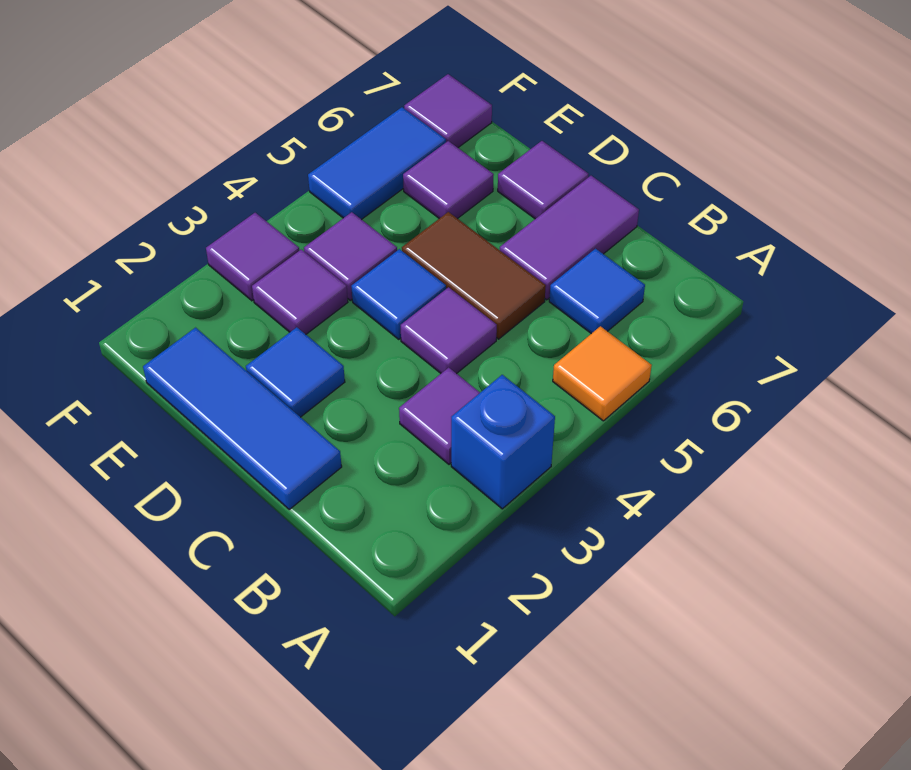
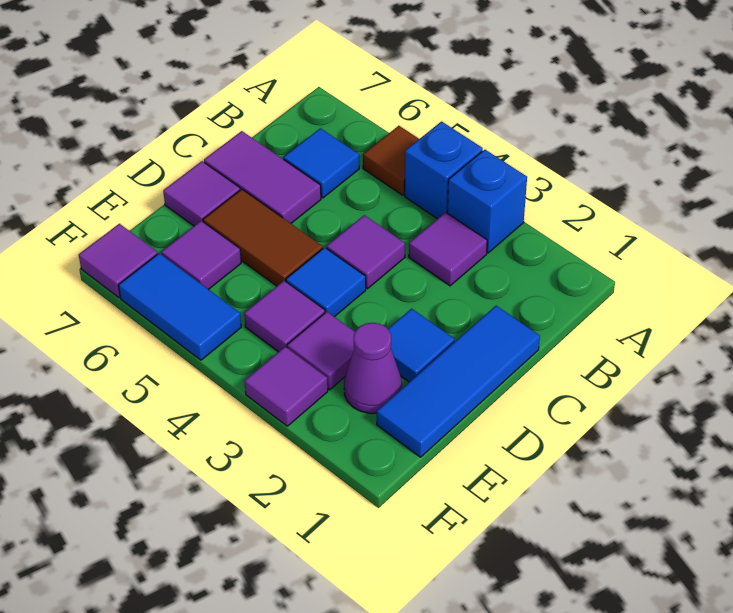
none -> blue brick A4 level 1
orange tile A5 level 1 -> brown tile A5 level 1
brown tile C5:D5 level 1 -> brown tile D5:D6 level 1
none -> purple cone E2 level 1

